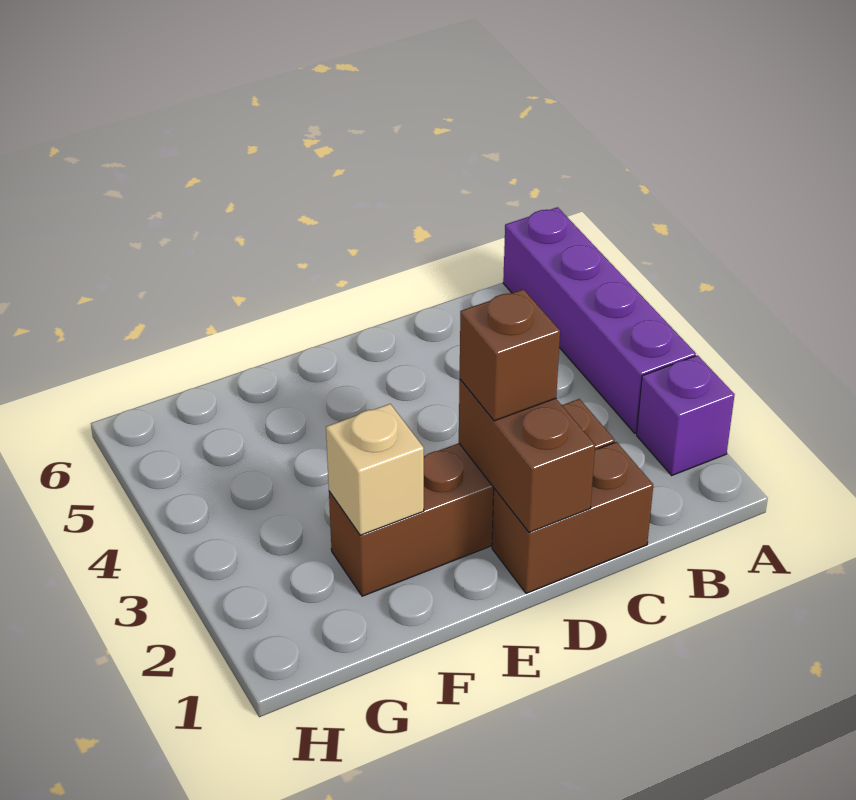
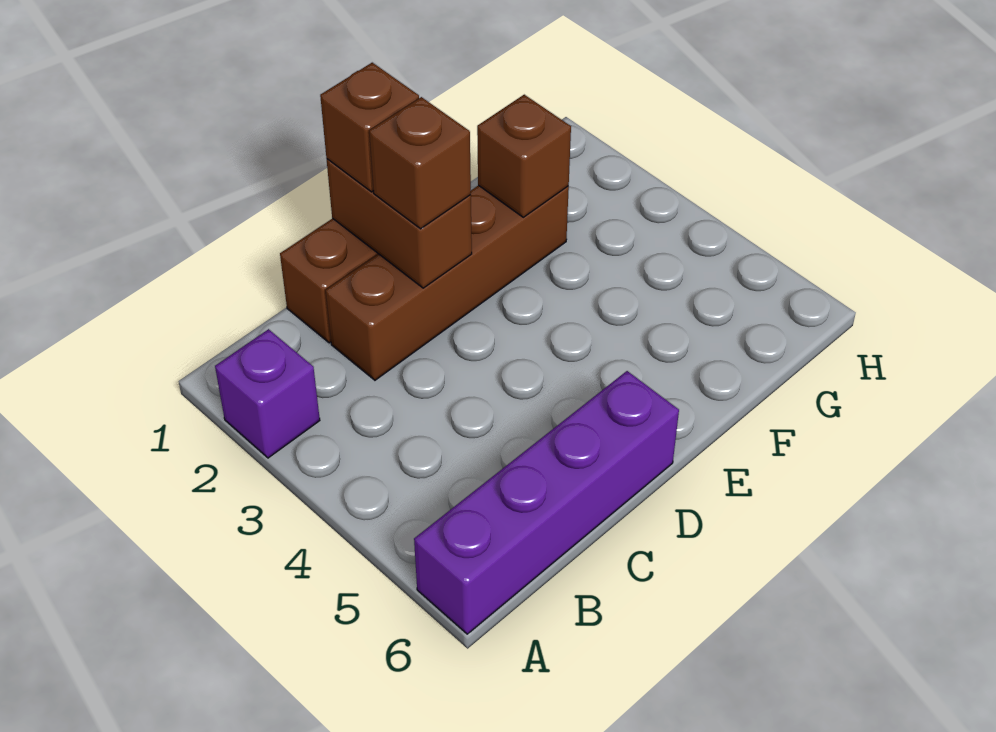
purple brick A3:A6 level 1 -> purple brick A6:D6 level 1
none -> brown brick D1 level 3
tan brick F2 level 2 -> brown brick F2 level 2

